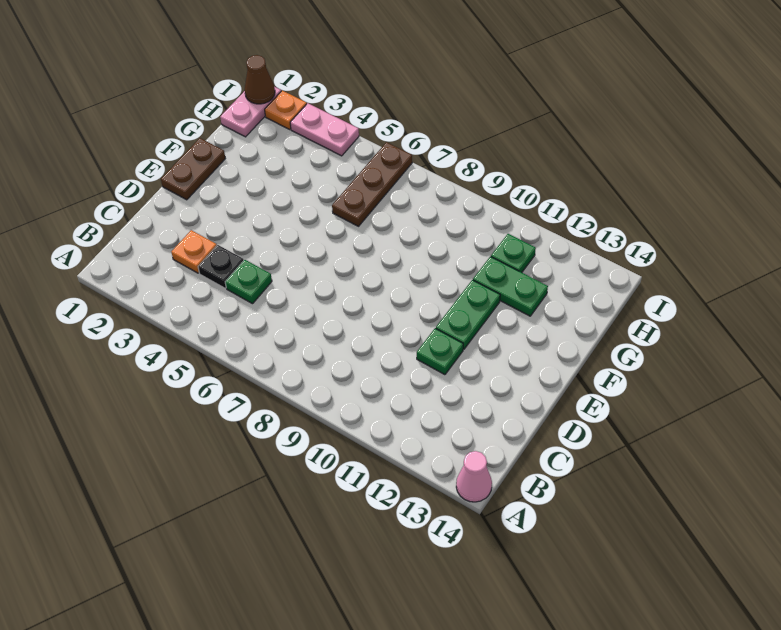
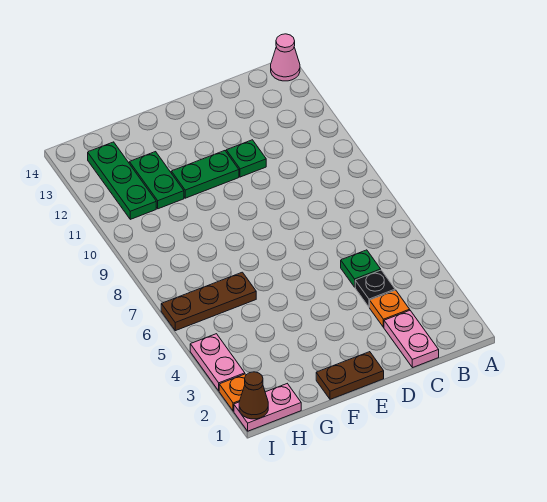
none -> pink plate C1:C2 level 1
green plate H11 level 1 -> green plate H11:H13 level 1

